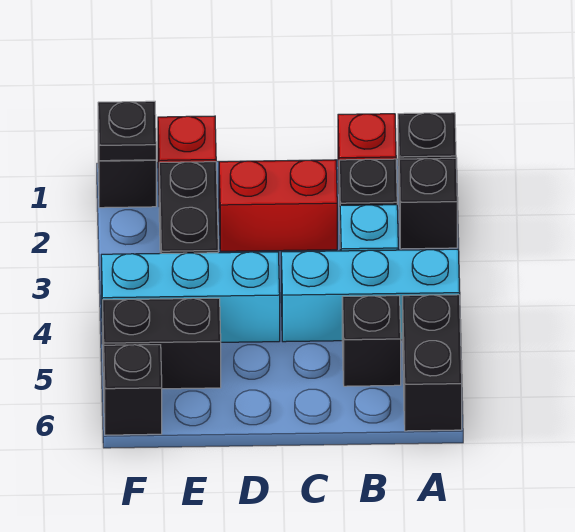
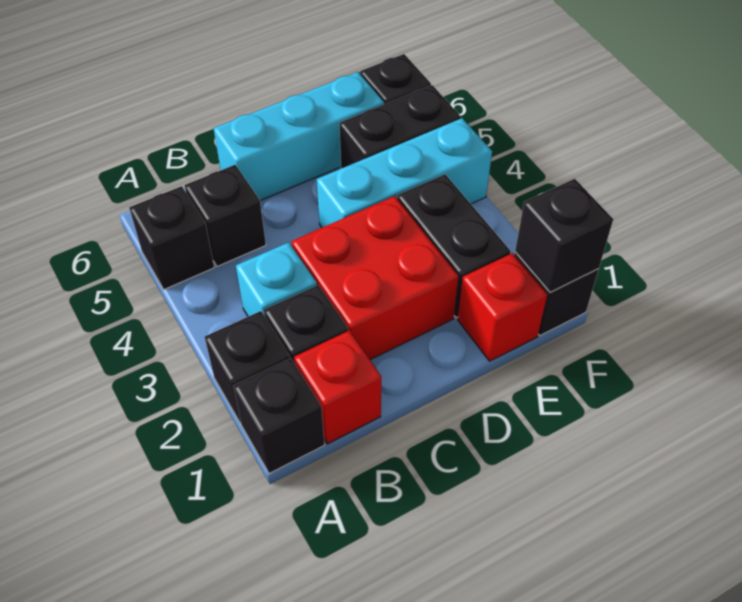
cyan brick A4:C4 level 1 -> cyan brick C6:E6 level 1
black brick A5:A6 level 1 -> black brick A5 level 1
red brick C2:D2 level 1 -> red brick C2:D3 level 1
black plate F1 level 2 -> black brick F1 level 2

